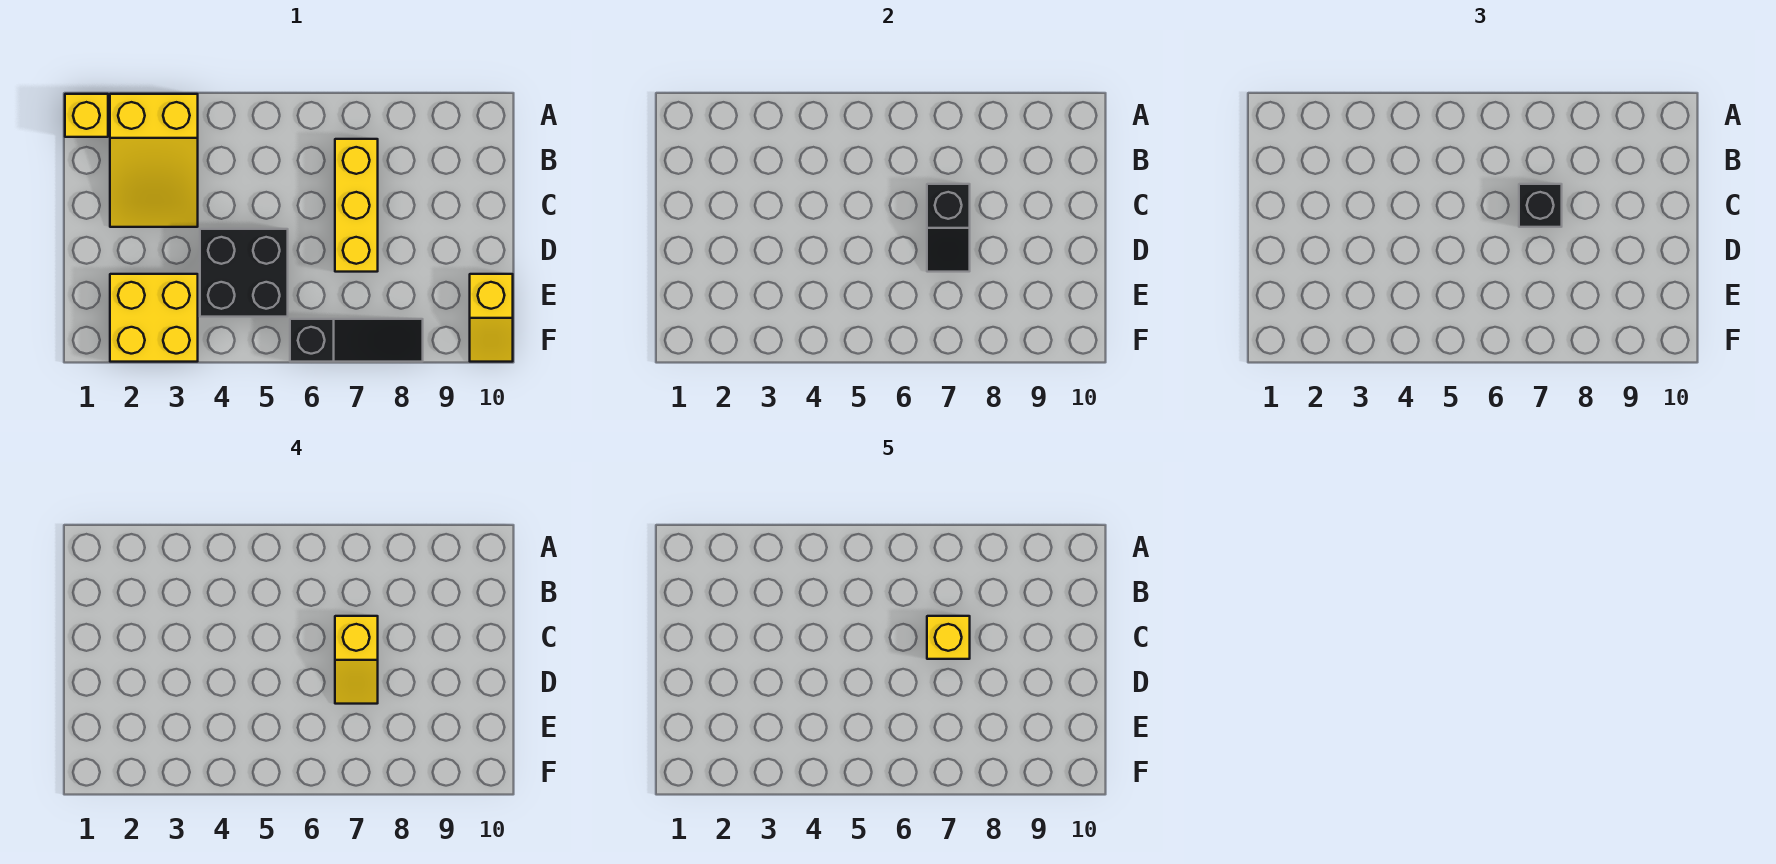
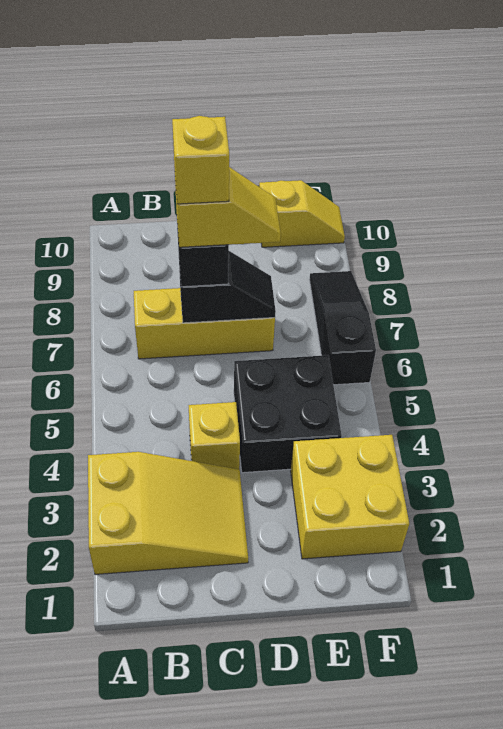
yellow brick A1 level 1 -> yellow brick C4 level 1

